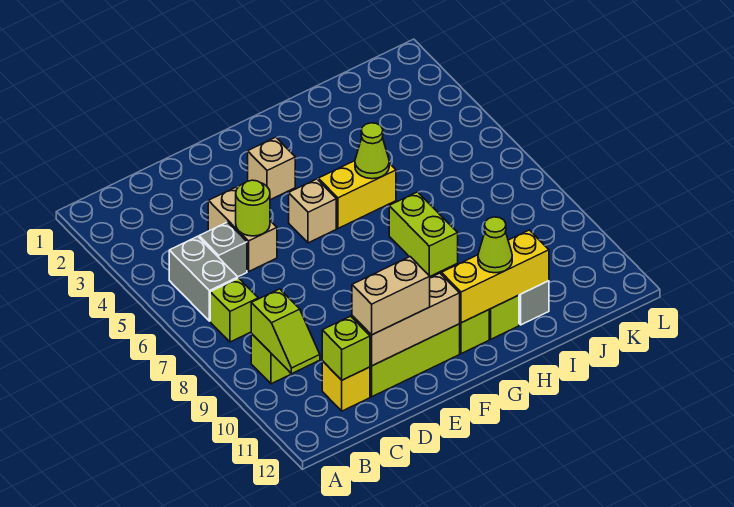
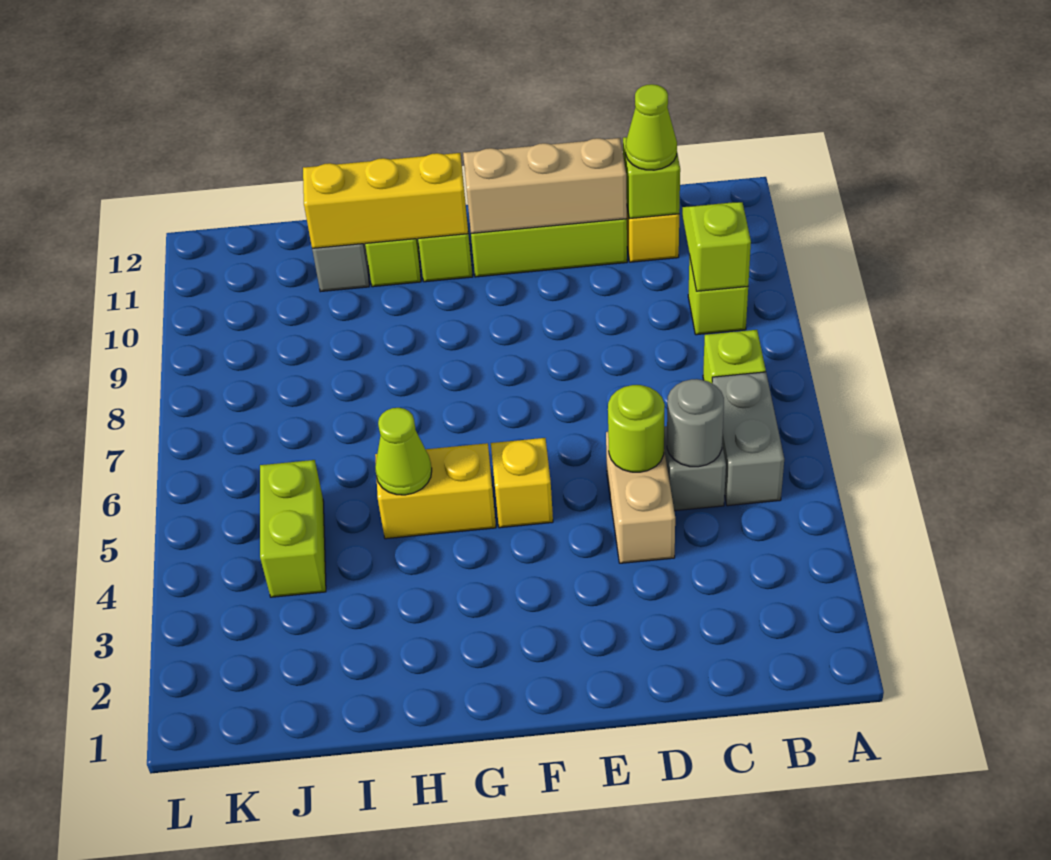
none -> grey round brick C5 level 2
tan brick D11:E11 level 3 -> none
tan brick F3 level 1 -> none
tan brick F5 level 1 -> yellow brick F5 level 1
lime brick H7:H8 level 1 -> lime brick J4:J5 level 1
lime cone H11 level 3 -> lime cone C11 level 3

